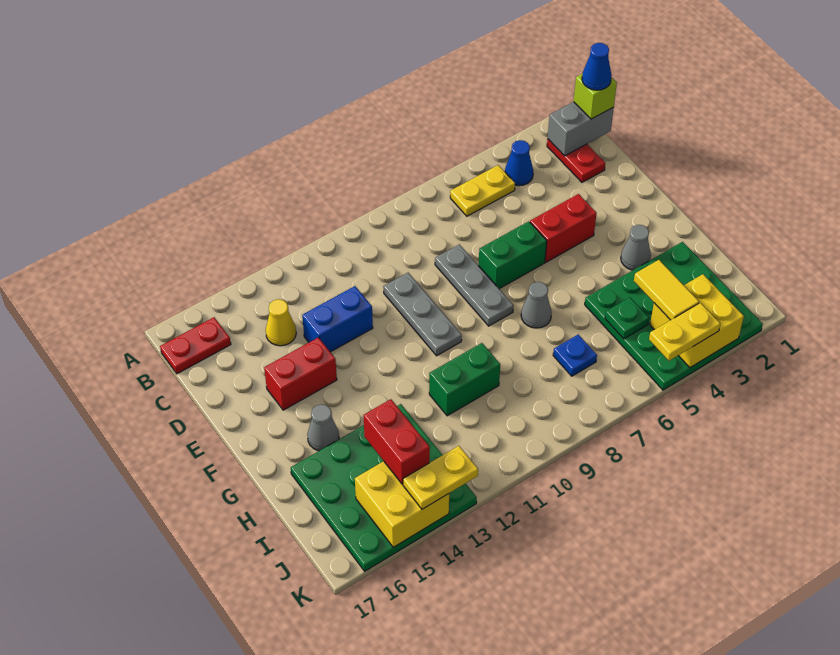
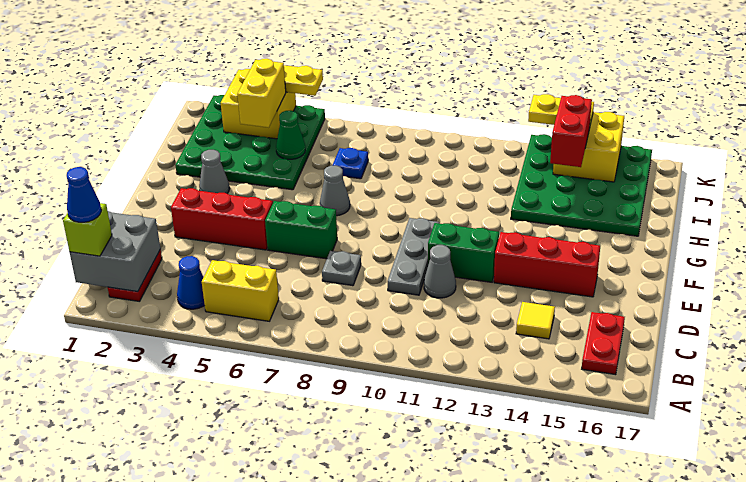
grey brick B1:B2 level 2 -> grey brick B1:C2 level 2
yellow plate B5:B6 level 1 -> yellow brick B5:B6 level 1
red plate B16:B17 level 1 -> red plate B16:C16 level 1
yellow cone C14 level 1 -> yellow tile C14 level 1
grey plate D8:F8 level 1 -> grey plate D8 level 1
blue brick D12:D13 level 1 -> none
red brick E4:E5 level 1 -> red brick E3:E5 level 1
red brick E14:E15 level 1 -> red brick E13:E15 level 1
grey cone G15 level 1 -> grey cone D11 level 1
green brick H10:H11 level 1 -> green brick E11:E12 level 1
yellow tile I4:J4 level 3 -> yellow brick I4:J4 level 3
green plate I5 level 2 -> green cone I5 level 2

